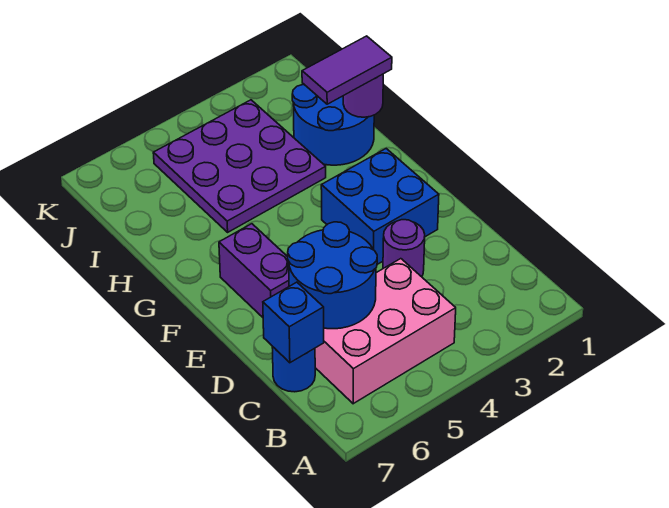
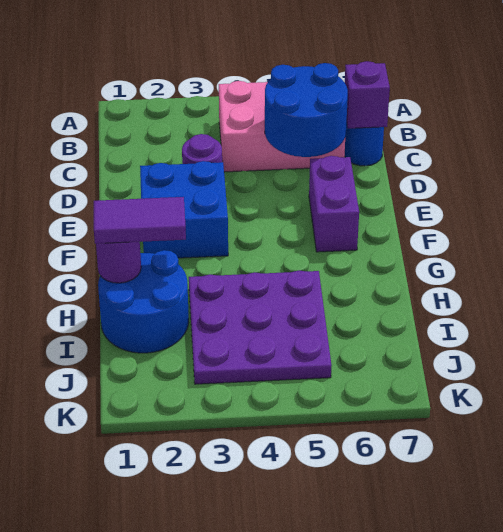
blue brick C7 level 2 -> purple brick C7 level 2

